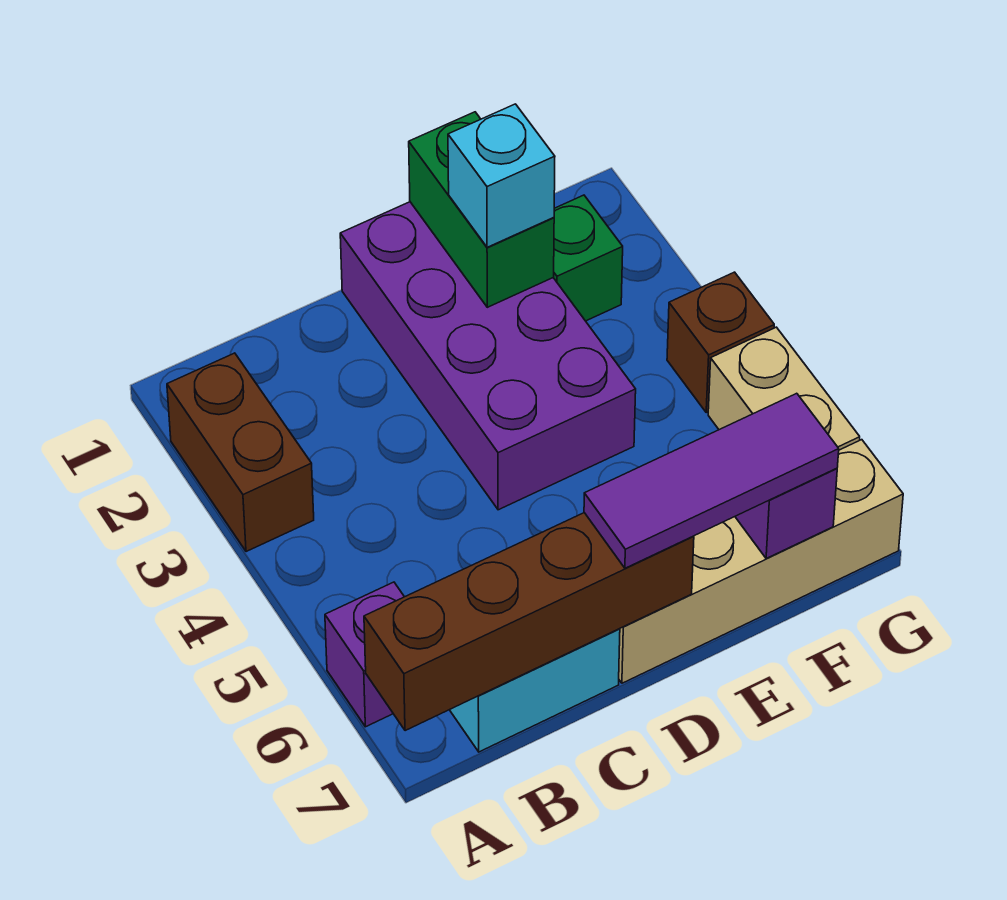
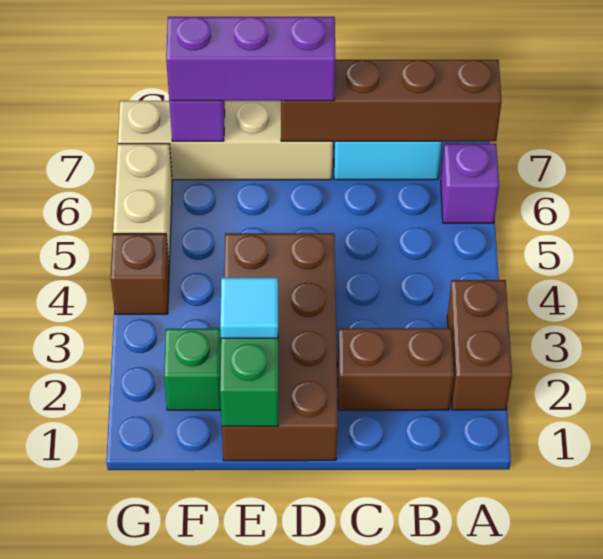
none -> brown brick B2:C2 level 1
purple brick D1:E4 level 1 -> brown brick D1:E4 level 1
purple tile D7:F7 level 3 -> purple brick D7:F7 level 3
cyan brick E2 level 3 -> cyan tile E2 level 3

